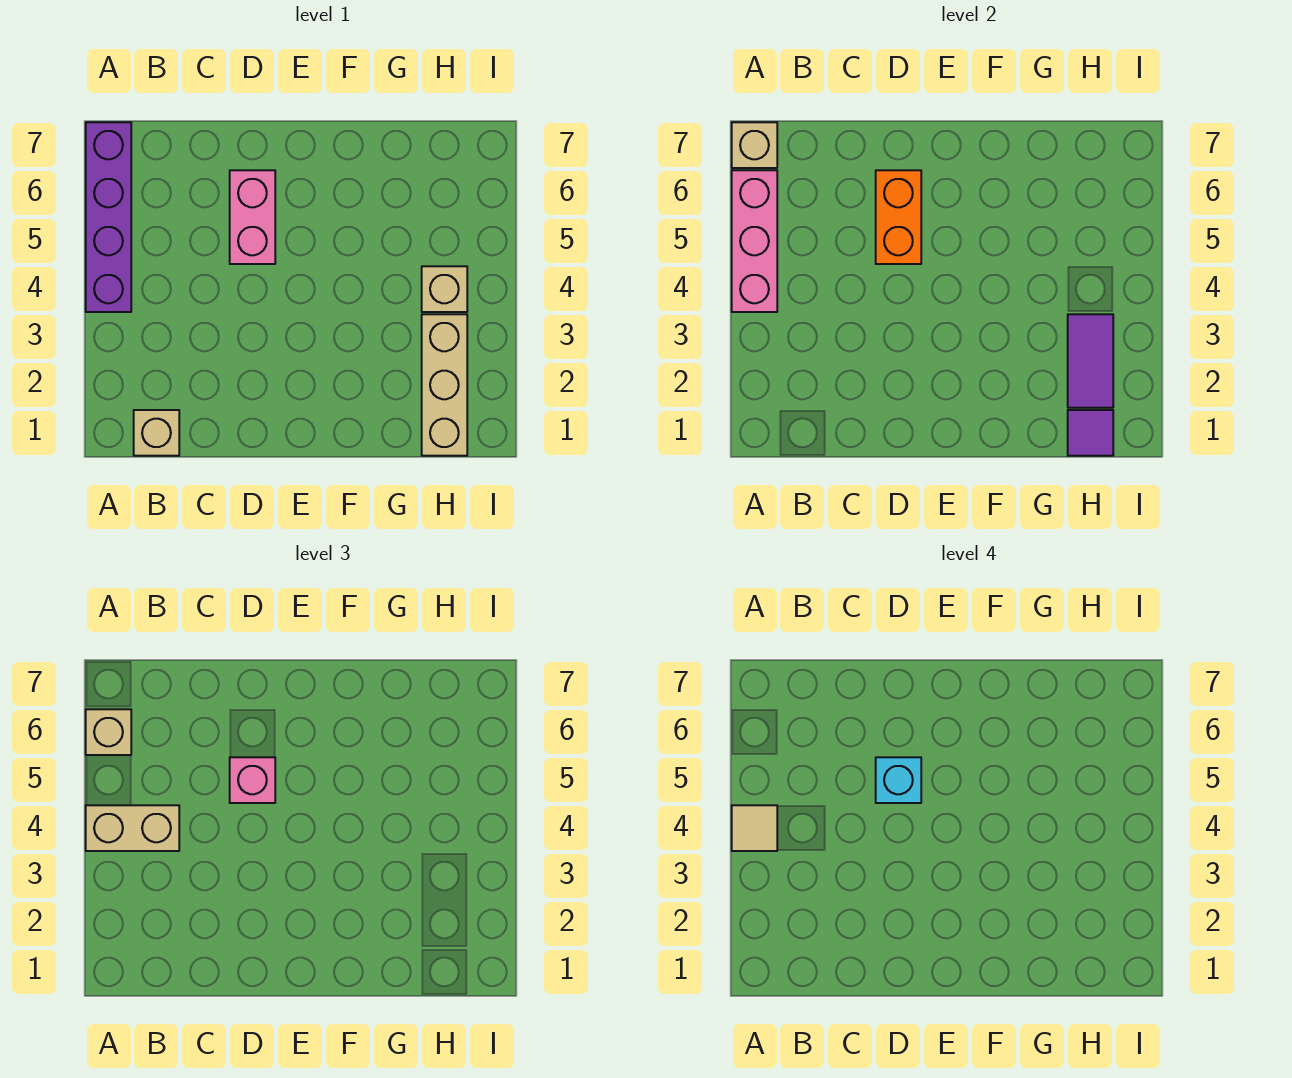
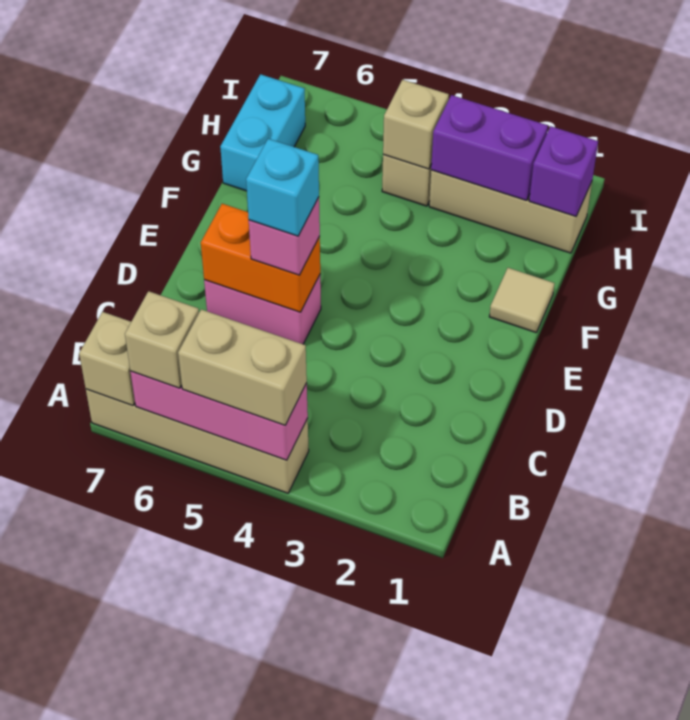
purple brick A4:A7 level 1 -> tan brick A4:A7 level 1
tan brick A4:B4 level 3 -> tan brick A4:A5 level 3
tan tile A4 level 4 -> tan tile F1 level 1
tan brick B1 level 1 -> tan brick H4 level 2
none -> cyan brick G7:H7 level 1
purple tile H1 level 2 -> purple brick H1 level 2
purple tile H2:H3 level 2 -> purple brick H2:H3 level 2

